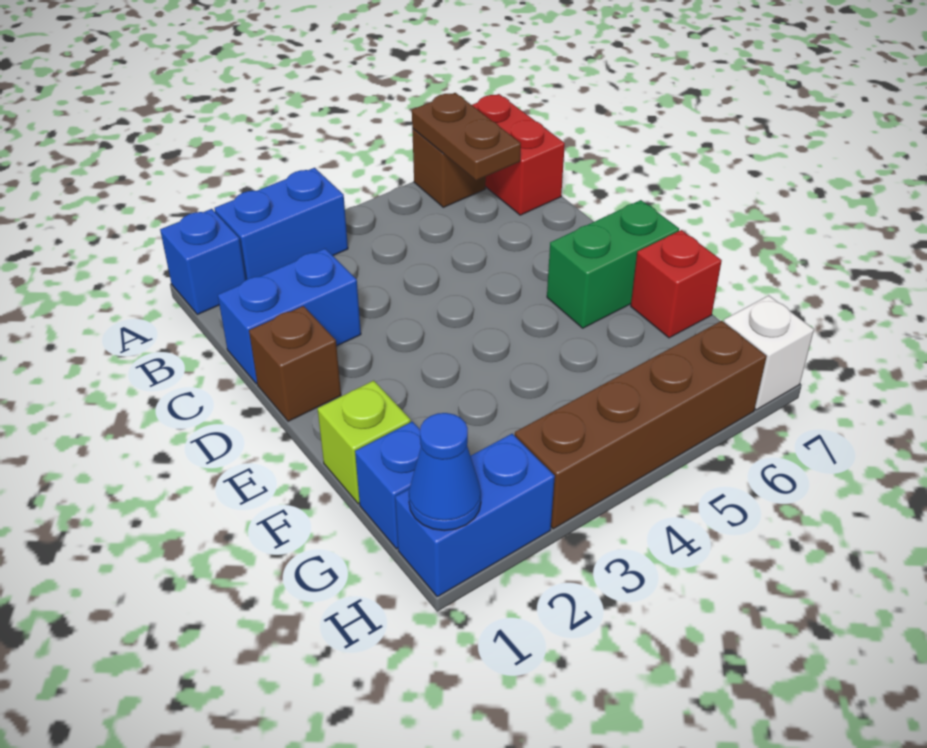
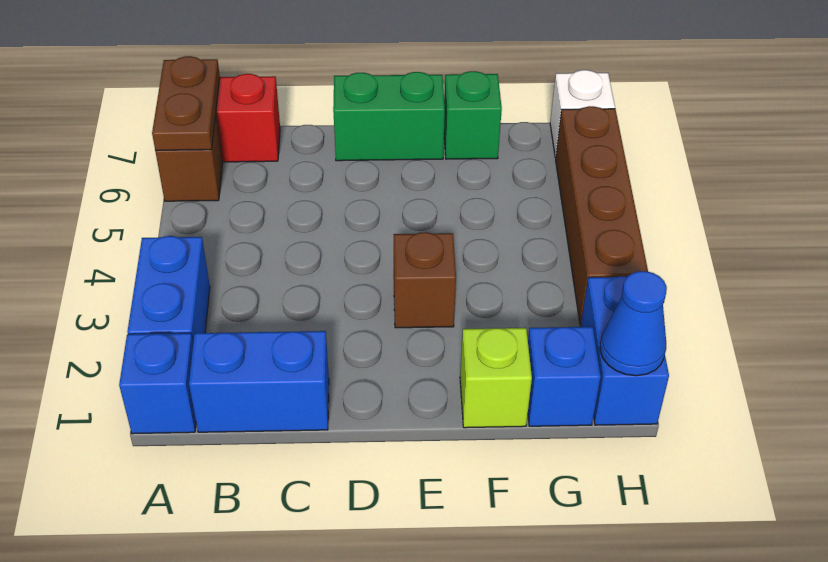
brown plate A6:B6 level 2 -> brown plate A6:A7 level 2
blue brick C1:C2 level 1 -> blue brick B1:C1 level 1
brown brick D1 level 1 -> brown brick E3 level 1
green brick E6:E7 level 1 -> green brick D7:E7 level 1
red brick F7 level 1 -> green brick F7 level 1

